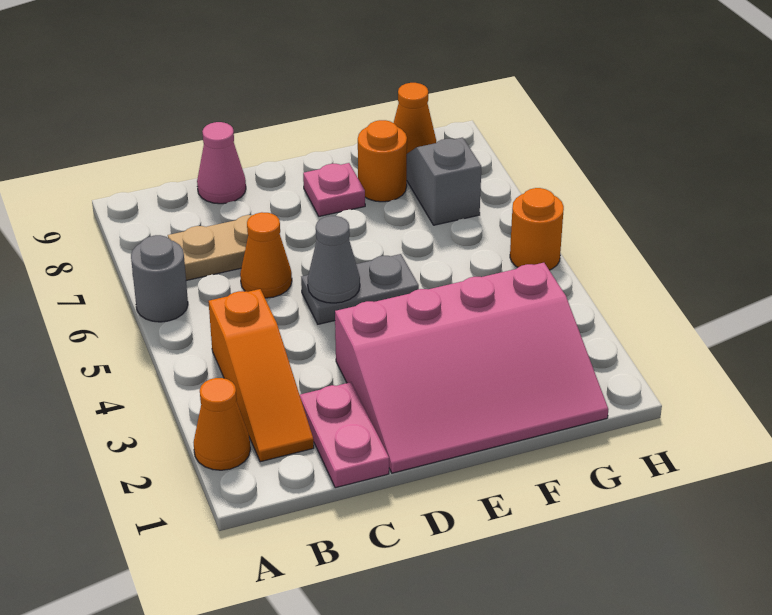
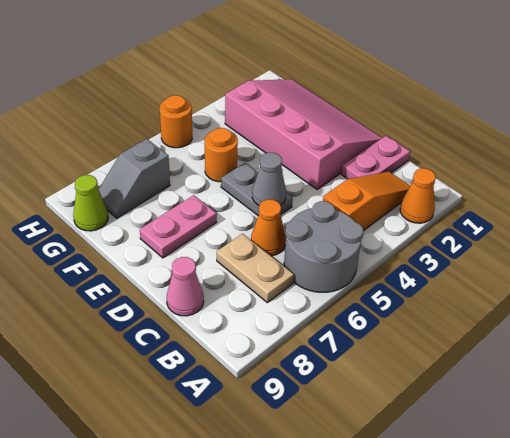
grey round brick A6 level 1 -> grey round brick A5:B6 level 1
pink plate E8 level 1 -> pink plate E7:E8 level 1
orange round brick F8 level 1 -> orange round brick F5 level 1
orange cone G9 level 1 -> lime cone G9 level 1

